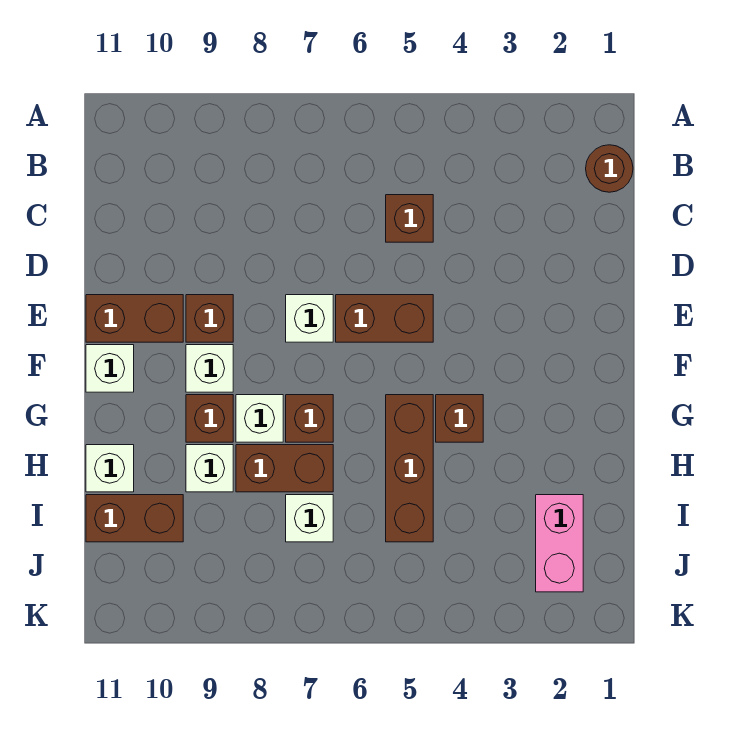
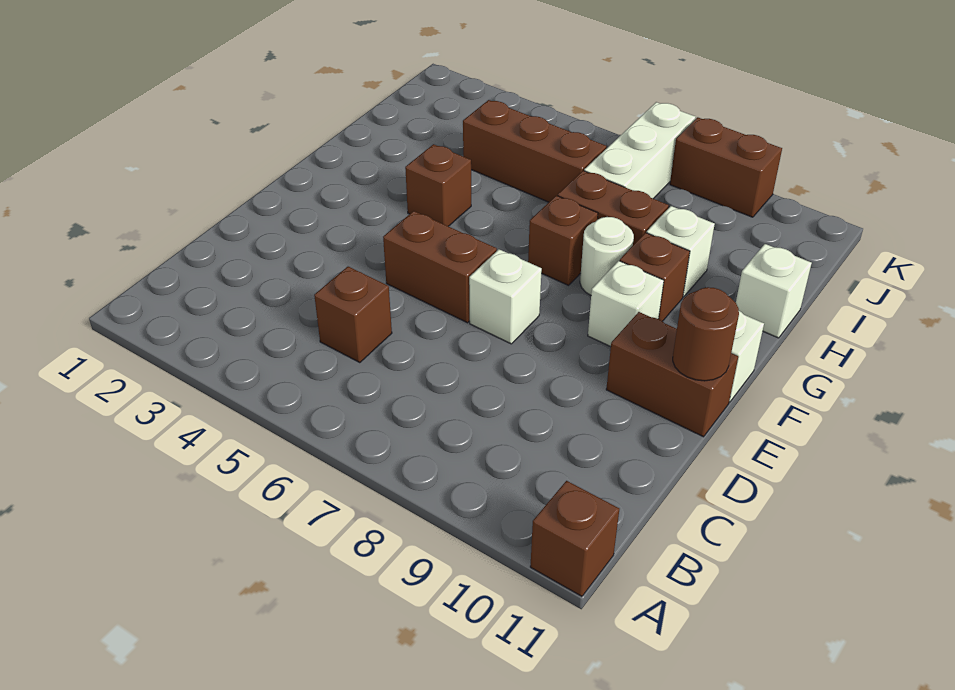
brown round brick B1 level 1 -> brown round brick E11 level 2
brown brick E9 level 1 -> brown brick A11 level 1
brown brick G5:I5 level 1 -> brown brick I4:I6 level 1
white brick G8 level 1 -> white round brick G8 level 1
pink brick I2:J2 level 1 -> none
white brick I7 level 1 -> white brick I7:K7 level 1
brown brick I10:I11 level 1 -> brown brick K8:K9 level 1

